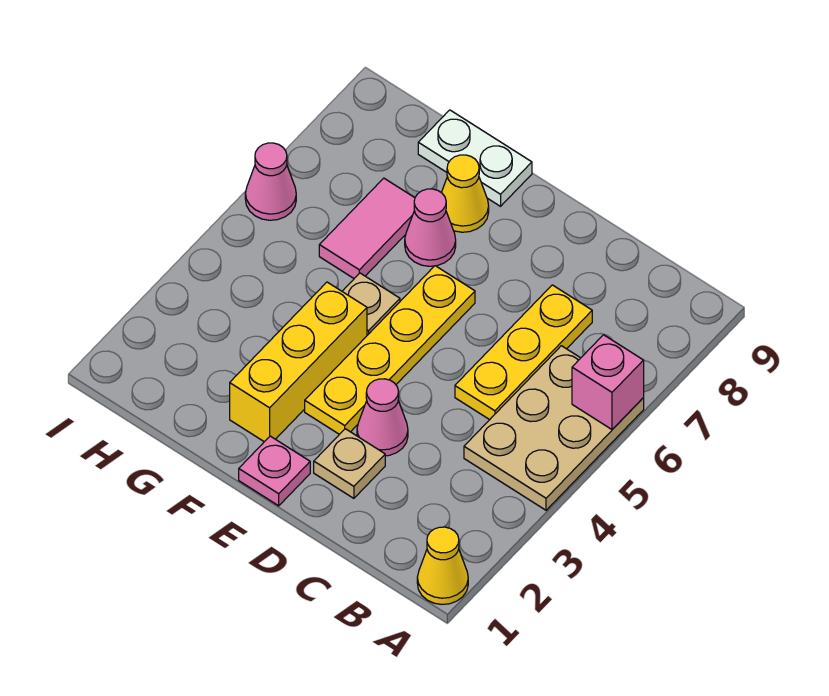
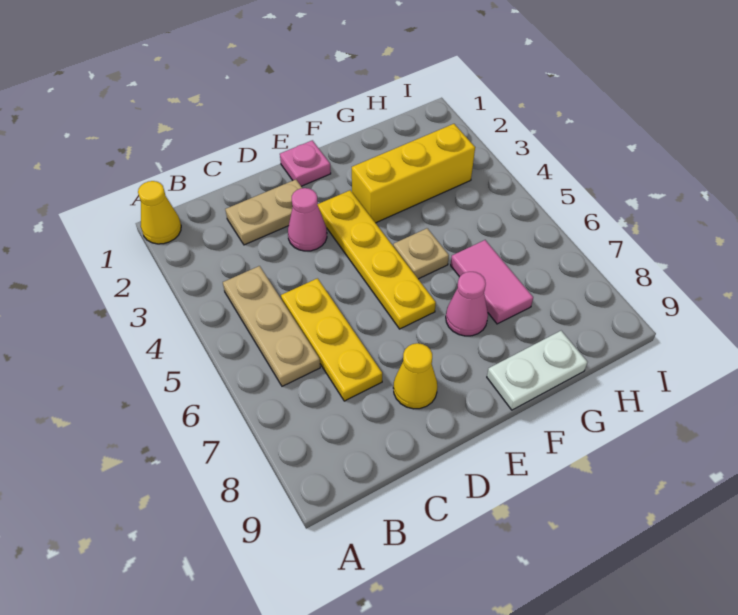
tan plate A4:B6 level 1 -> tan plate B4:B6 level 1
pink brick A6 level 2 -> none
tan plate D2 level 1 -> tan plate C2:D2 level 1
yellow brick F2:F4 level 1 -> yellow brick F3:H3 level 1
yellow cone F8 level 1 -> yellow cone D8 level 1
pink cone I6 level 1 -> none

